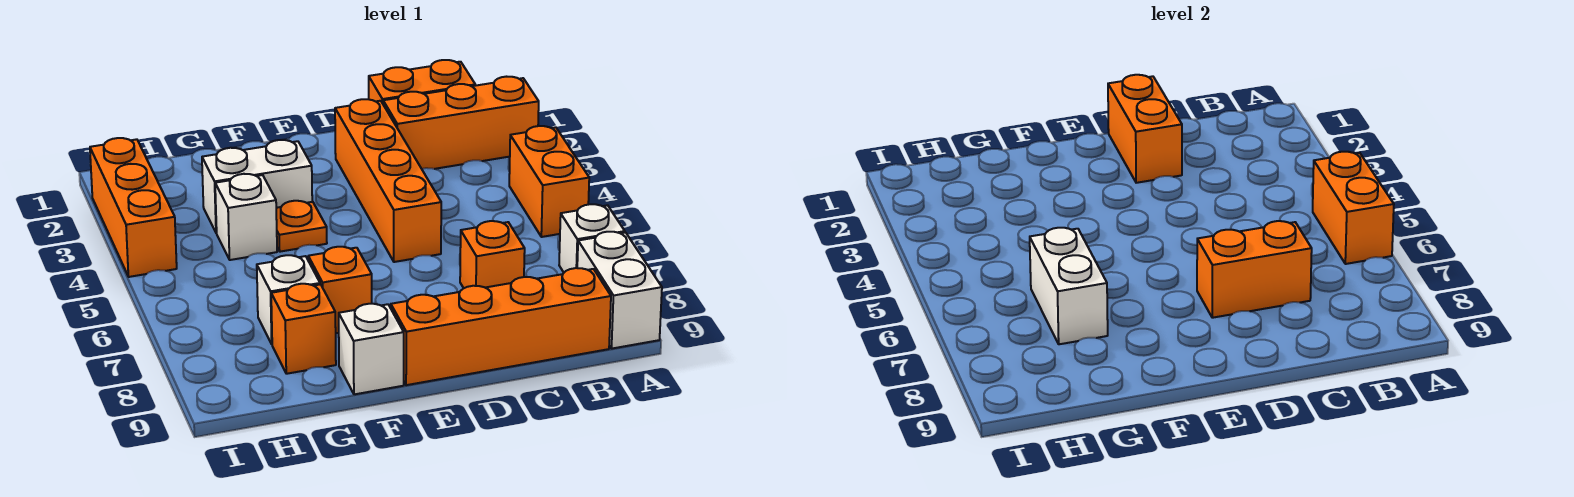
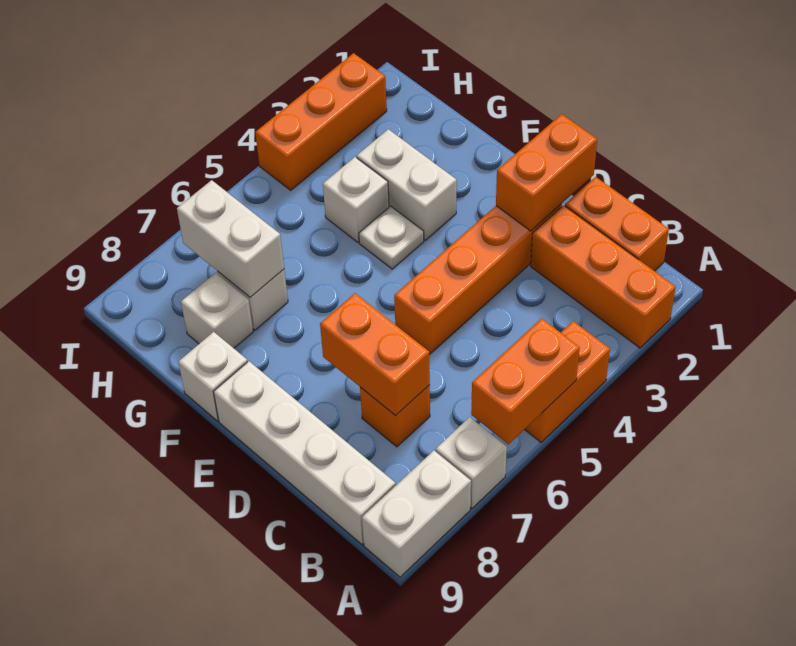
orange brick B9:E9 level 1 -> white brick B9:E9 level 1
orange plate F4 level 1 -> white plate F4 level 1
orange brick F7 level 1 -> none
white brick G6:G7 level 2 -> white brick G7:H7 level 2
orange brick G8 level 1 -> white brick G8 level 1

